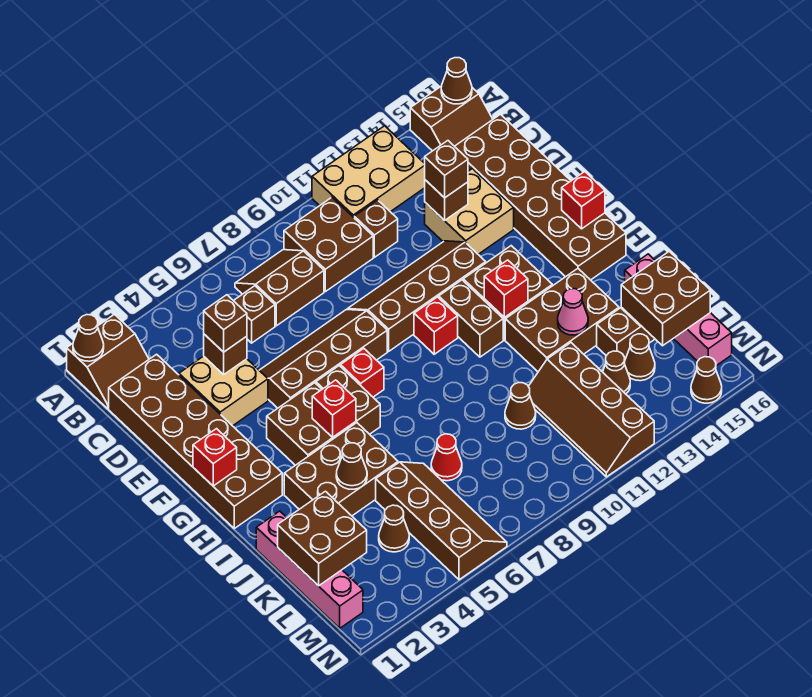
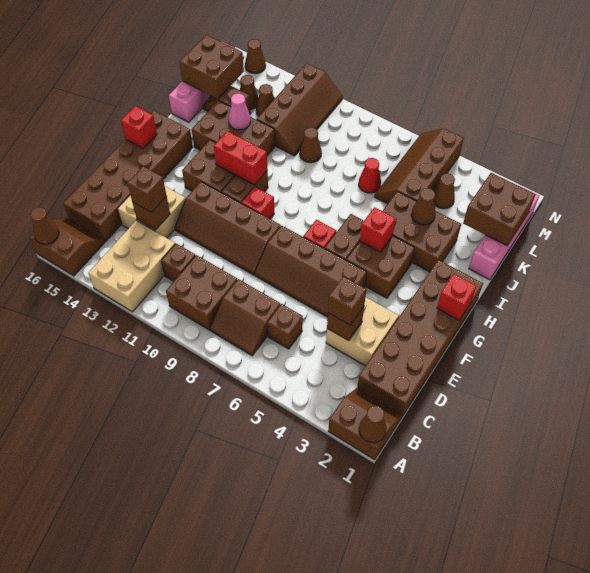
tan brick A11:B13 level 1 -> tan brick A12:C13 level 1
red brick H12 level 2 -> red brick H11:H12 level 2

